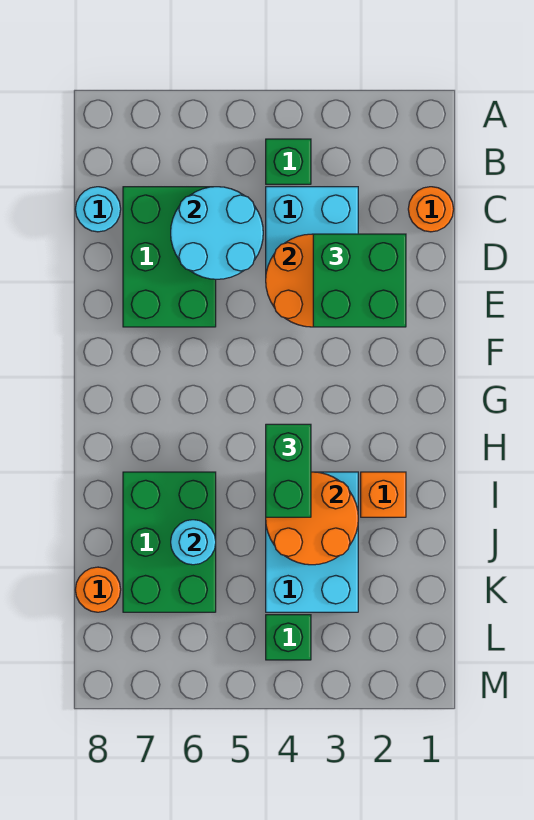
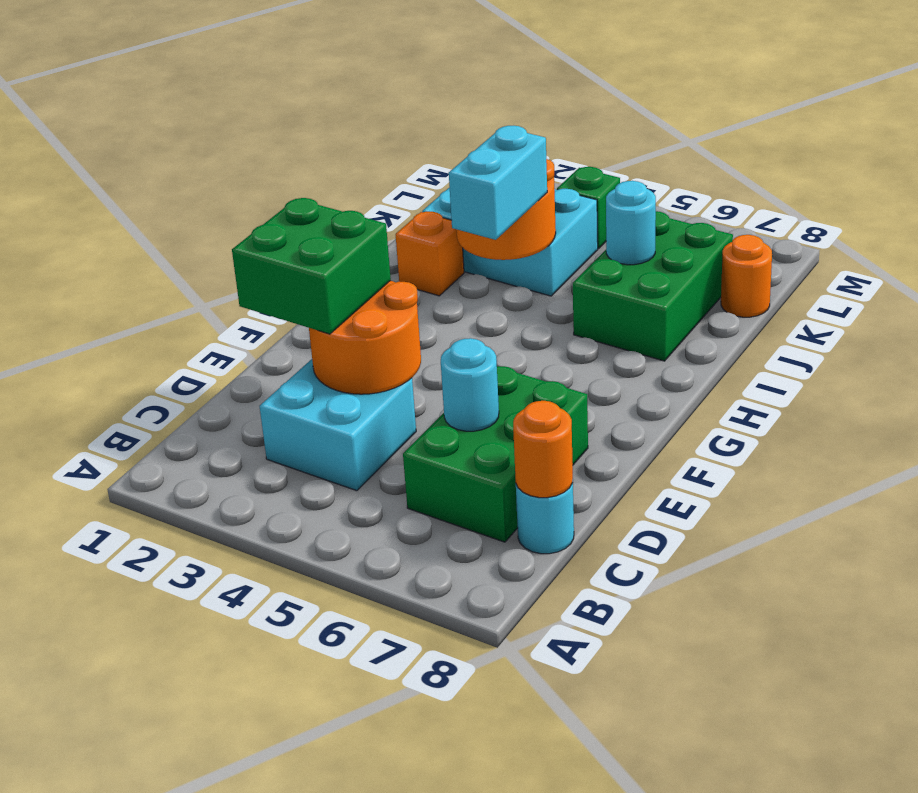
green brick B4 level 1 -> none
orange round brick C1 level 1 -> orange round brick C8 level 2
cyan round brick C5:D6 level 2 -> cyan round brick D6 level 2
green brick H4:I4 level 3 -> cyan brick H4:I4 level 3
cyan brick I3:K4 level 1 -> cyan brick J2:K4 level 1

